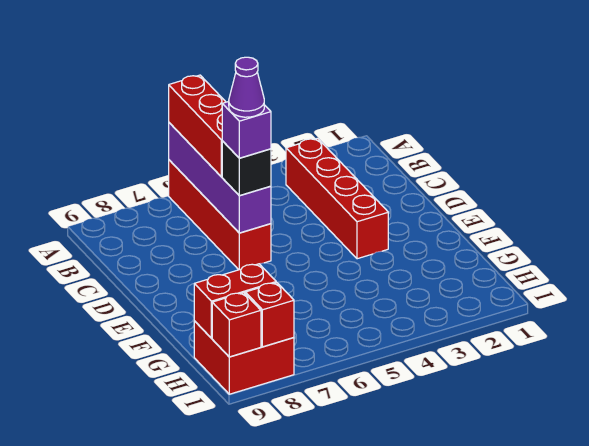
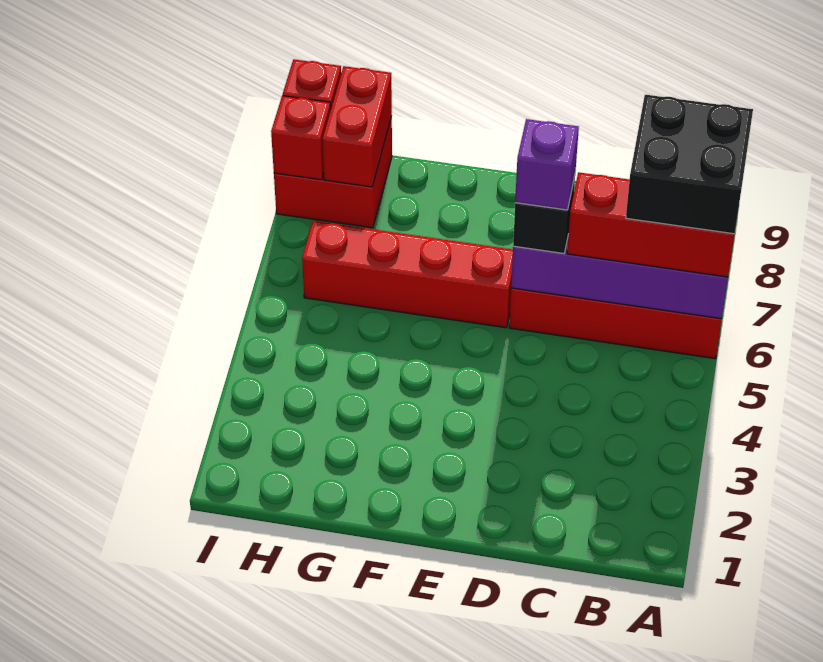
none -> black brick A6:B7 level 4
red brick B3:E3 level 1 -> red brick E6:H6 level 1
purple cone D6 level 5 -> none

